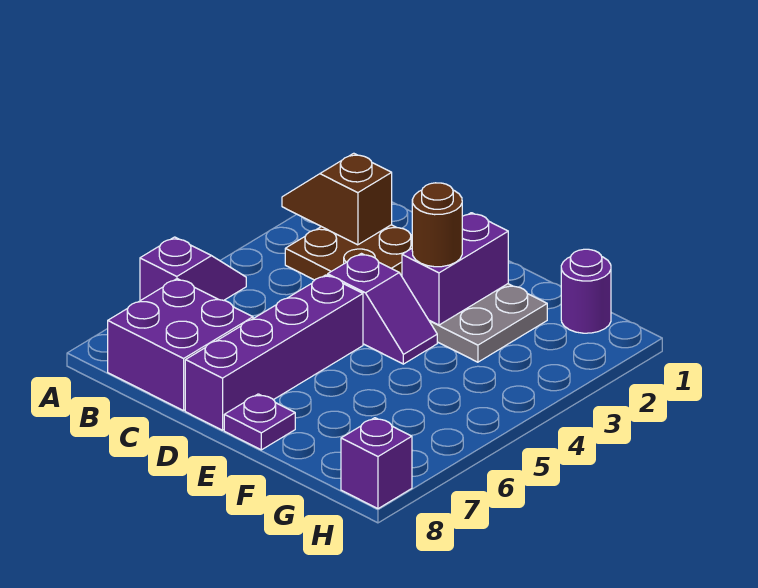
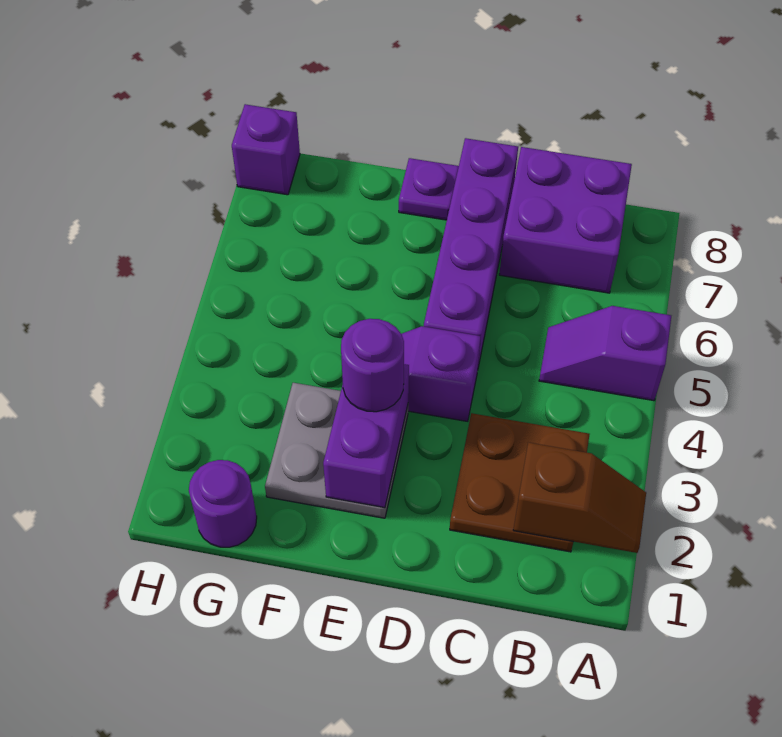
purple slope A5:A6 level 1 top 6 -> purple slope A5:B5 level 1 top A
brown round brick E3 level 3 -> purple round brick E3 level 3

